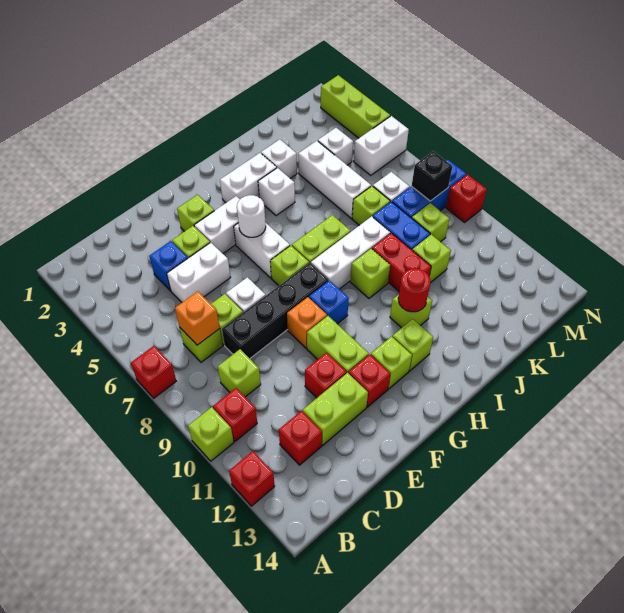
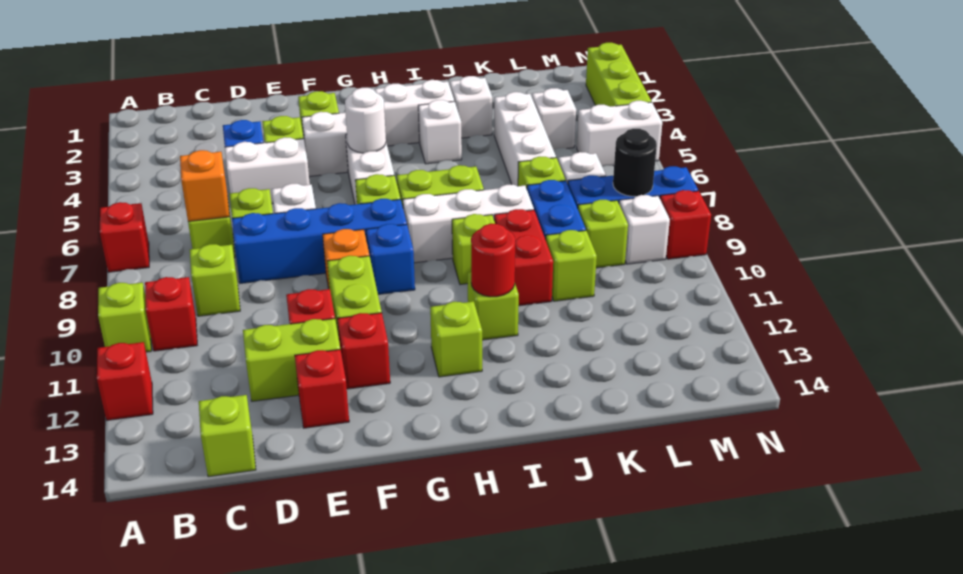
red brick C12 level 1 -> red brick E13 level 1
black brick D8:G8 level 1 -> blue brick D8:G8 level 1
lime brick G12 level 1 -> lime brick C14 level 1
black brick M8 level 2 -> black round brick M8 level 2
none -> white brick M9 level 1

